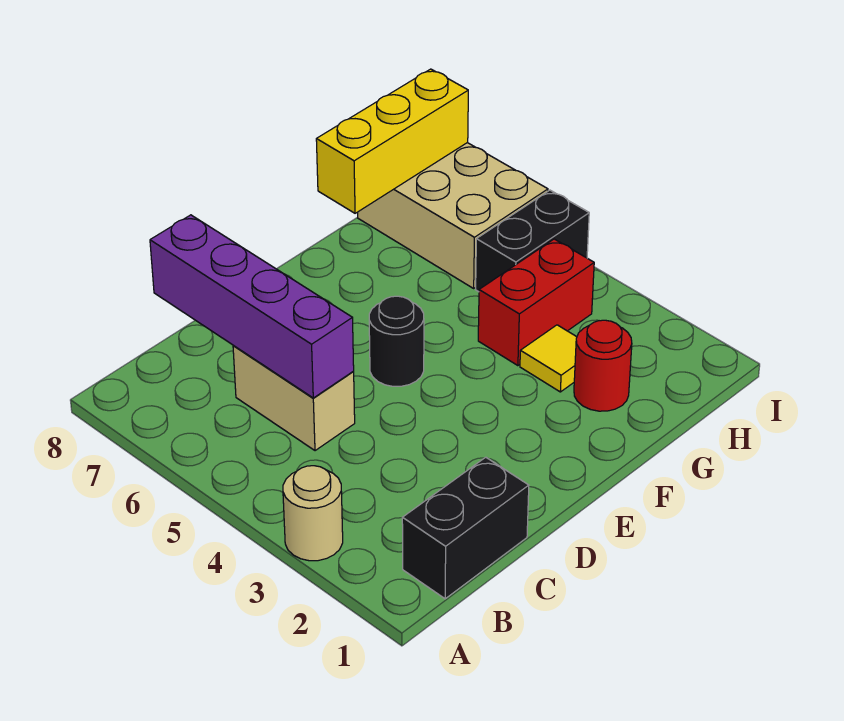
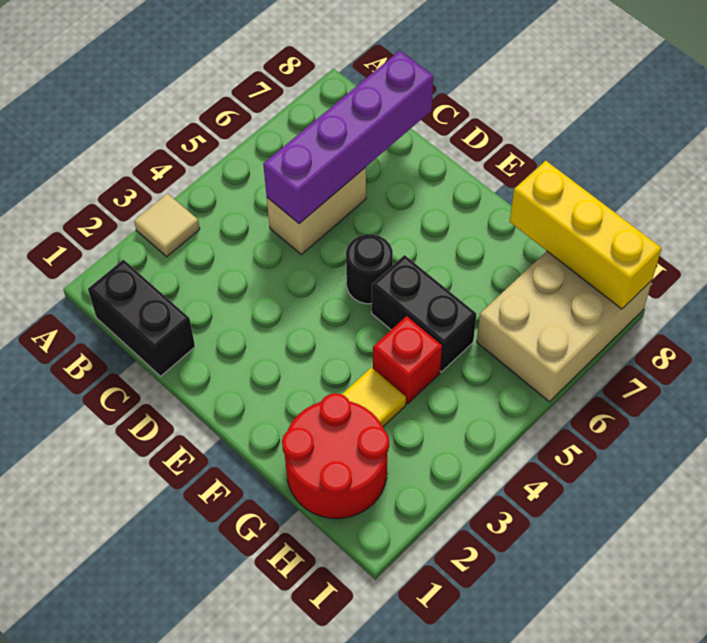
tan round brick A3 level 1 -> tan tile A3 level 1
red round brick G2 level 1 -> red round brick G1:H2 level 1
red brick G4:H4 level 1 -> red brick G4 level 1
black brick H5:I5 level 1 -> black brick F5:G5 level 1

